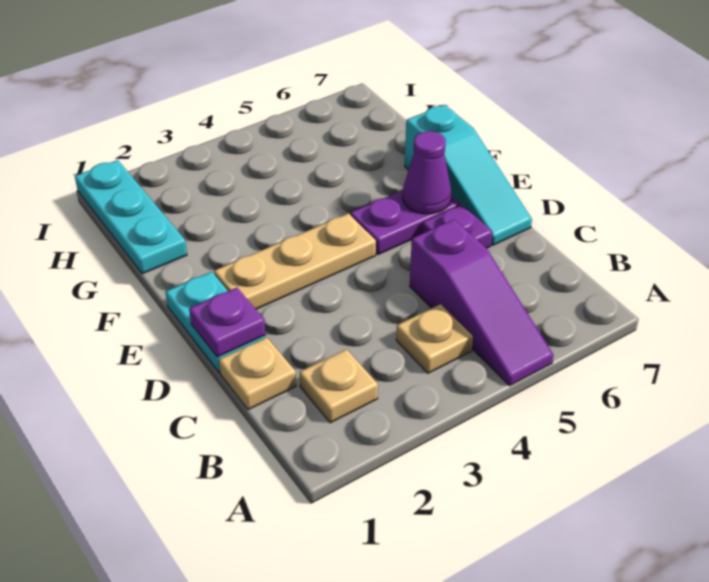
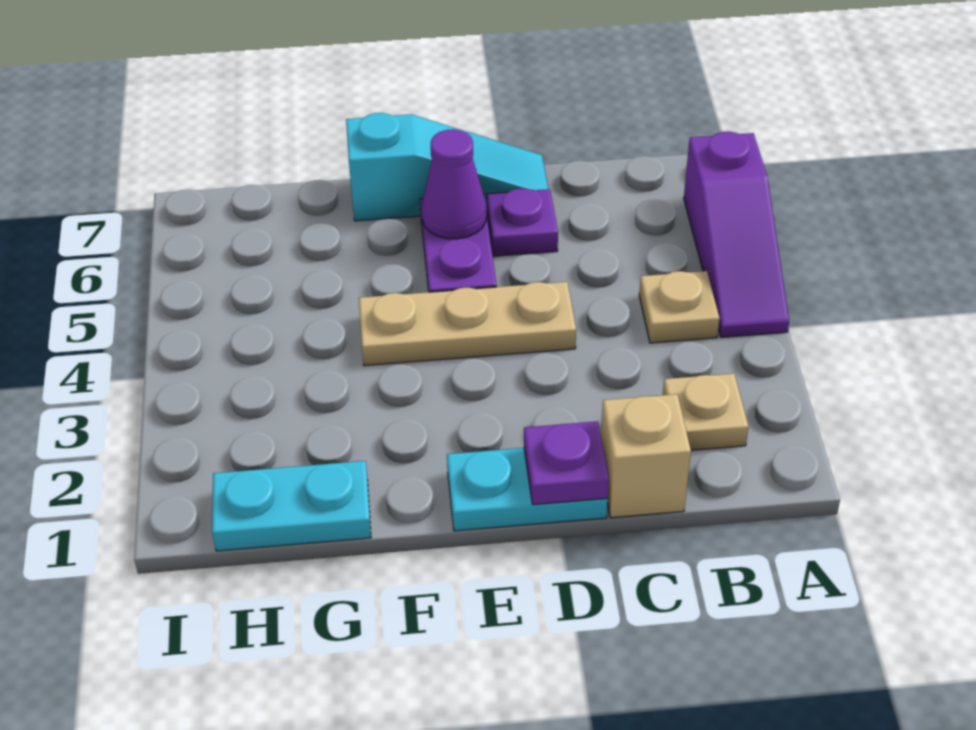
purple slope A5:C5 level 1 top C -> purple slope A4:A6 level 1 top 6
tan plate C1 level 1 -> tan brick C1 level 1
tan plate E2:E4 level 1 -> tan plate D4:F4 level 1
cyan plate G1:I1 level 1 -> cyan plate G1:H1 level 1

